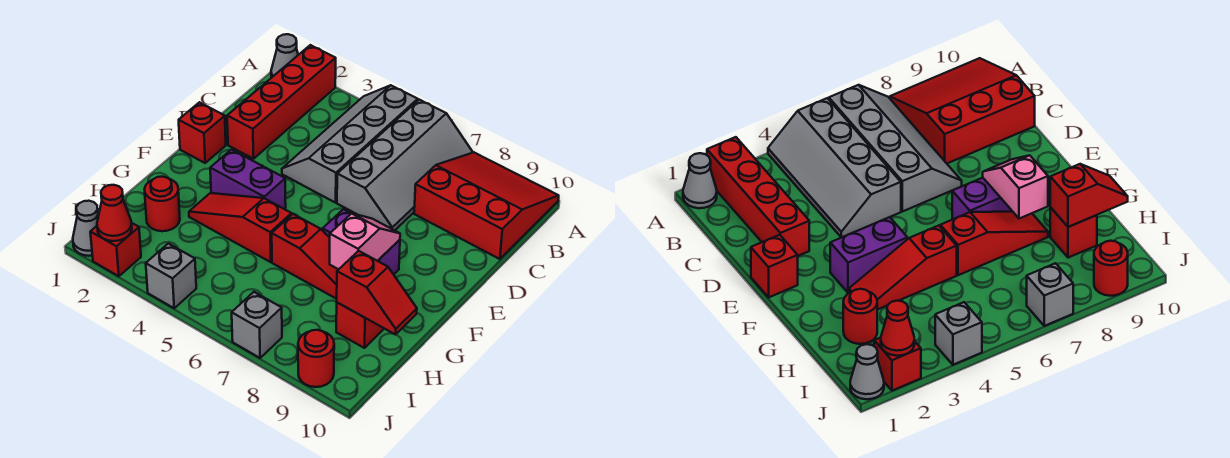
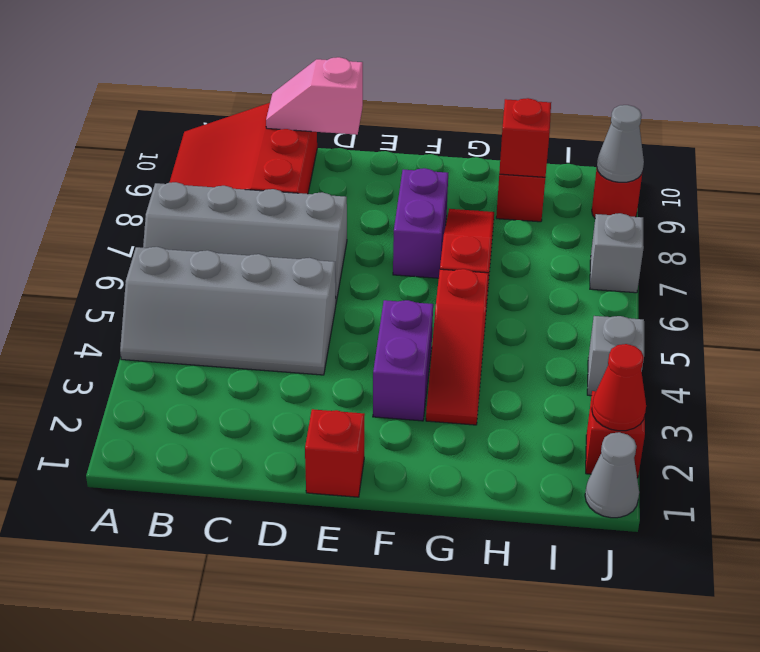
grey cone A1 level 1 -> grey cone J9 level 2
red brick A2:D2 level 1 -> none
grey slope A6:D7 level 1 top 6 -> grey slope A6:D7 level 1 top 7
pink slope F8:G8 level 2 top G -> pink slope C10:D10 level 2 top D
red round brick H2 level 1 -> none

